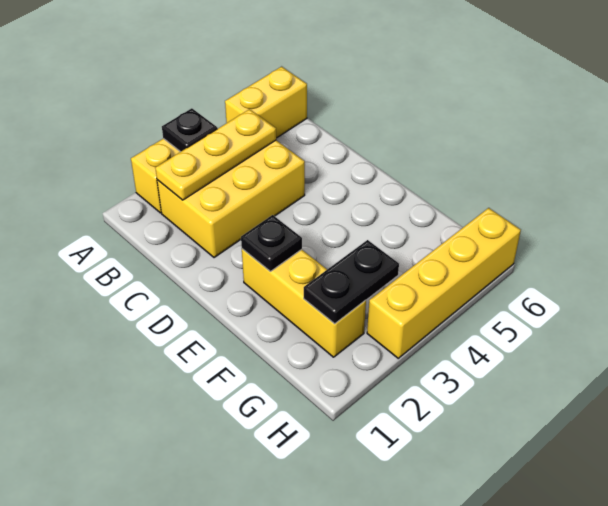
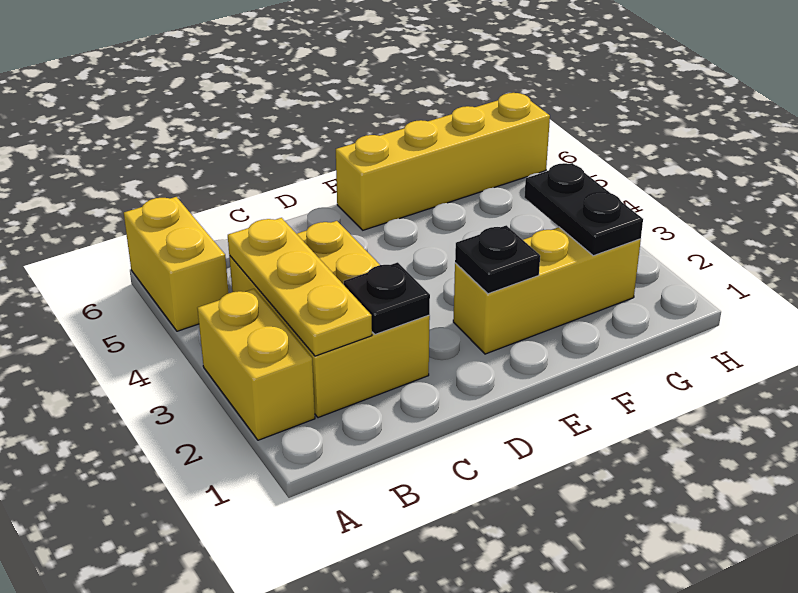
black plate A3 level 2 -> black plate C2 level 2
yellow brick H3:H6 level 1 -> yellow brick E6:H6 level 1

